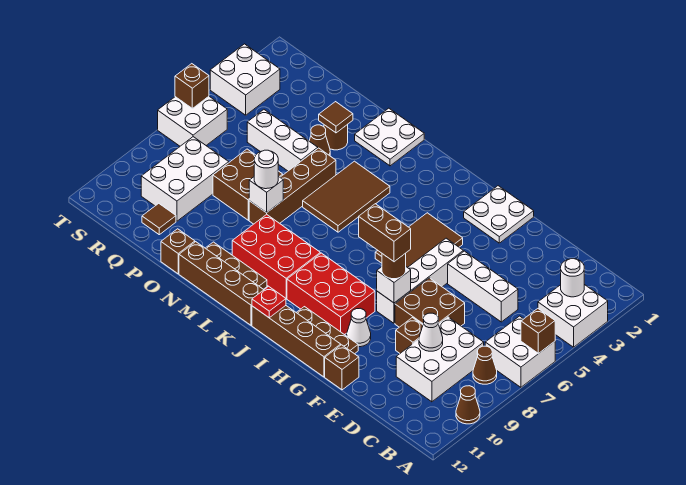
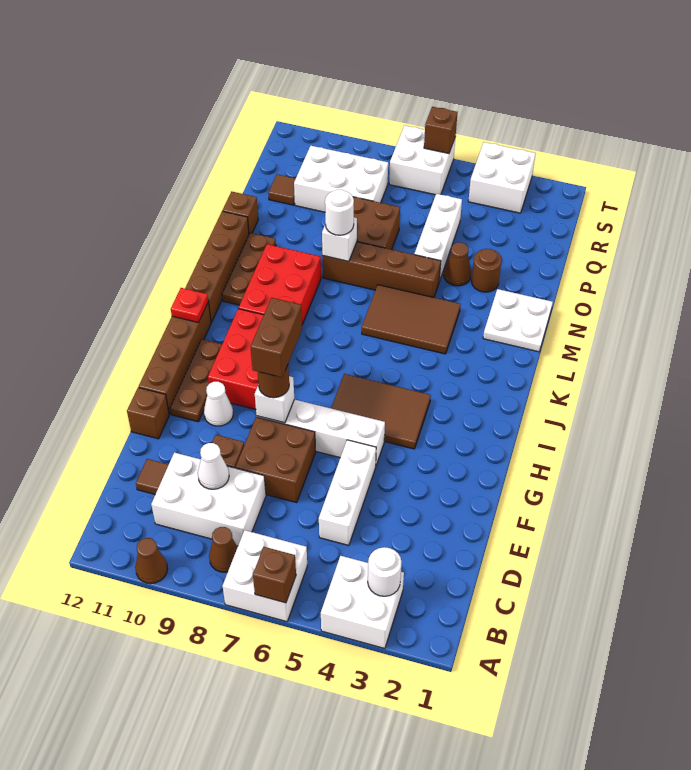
white plate G1:H2 level 1 -> none
brown tile O3 level 2 -> brown tile D11 level 1

